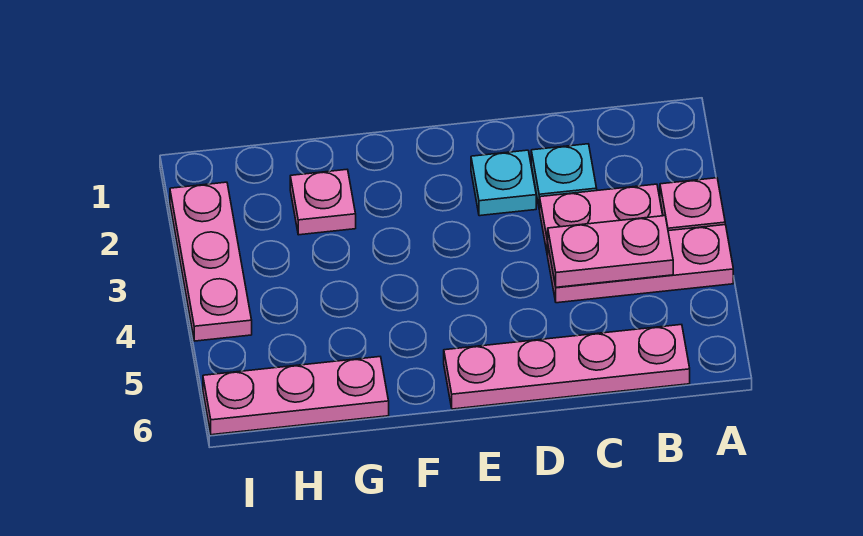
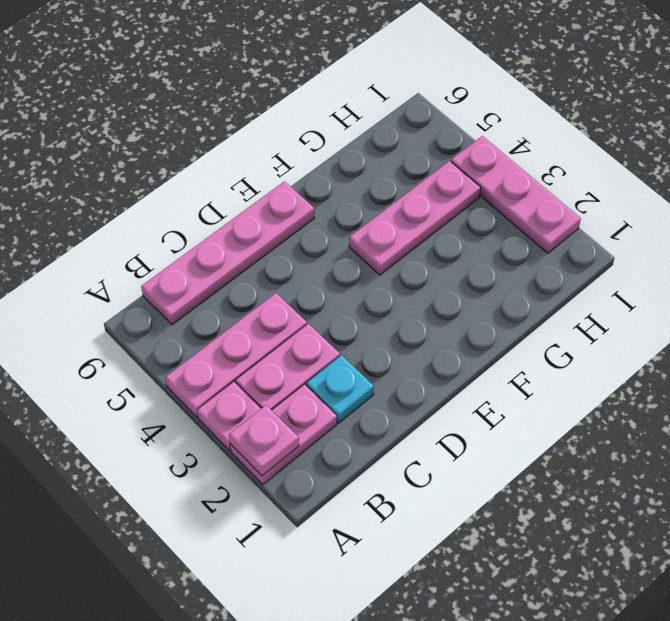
pink plate B4:C4 level 2 -> pink plate A2:B2 level 1
cyan plate D2 level 1 -> none
pink plate G2 level 1 -> pink plate A2 level 2
pink plate G6:I6 level 1 -> pink plate F4:H4 level 1

